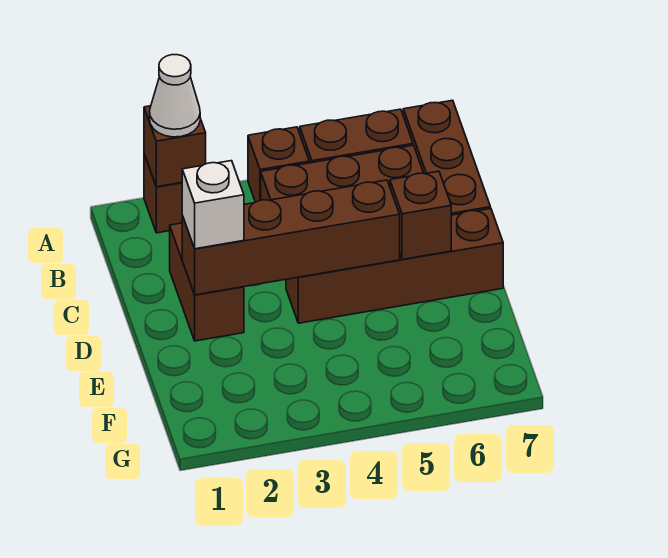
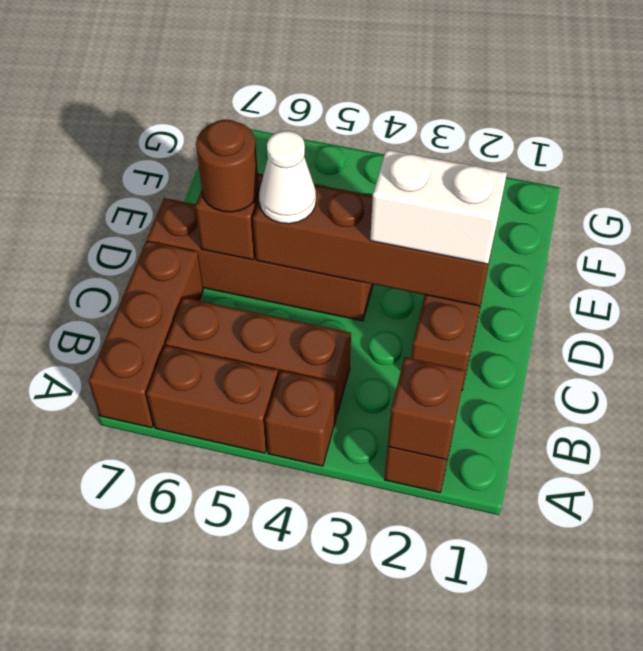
white cone A2 level 3 -> white cone D5 level 3
white brick D2 level 3 -> white brick D2:D3 level 3
none -> brown round brick D6 level 3

